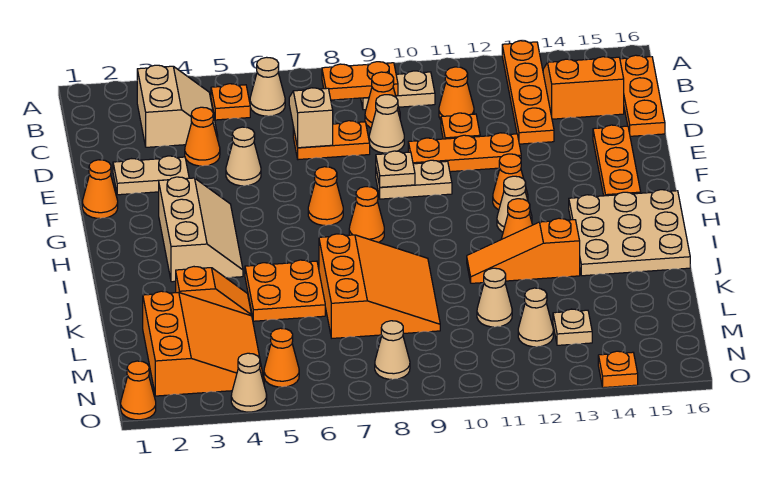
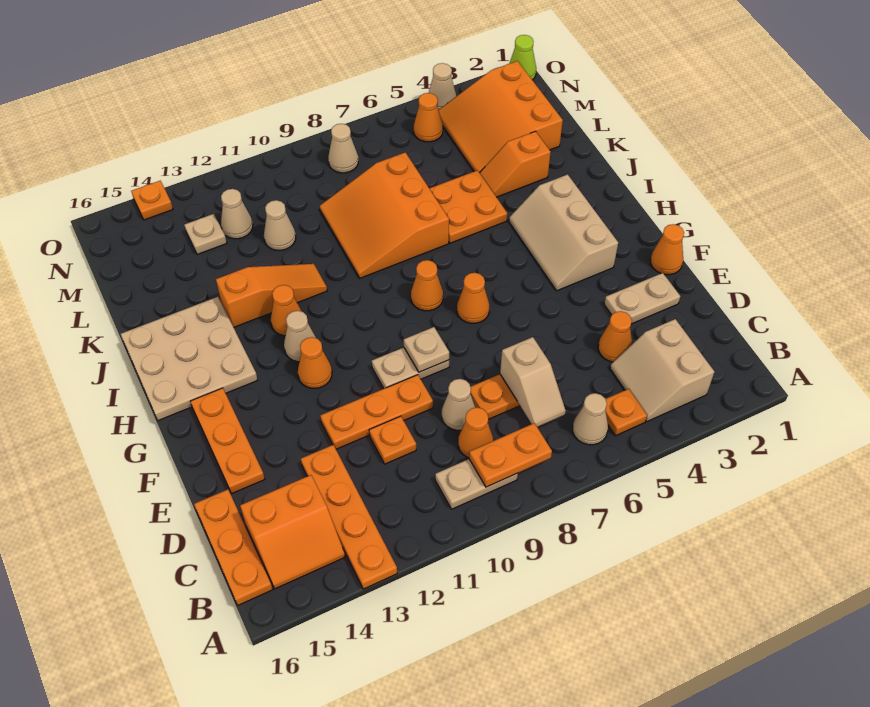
orange cone C11 level 1 -> none
tan cone E5 level 1 -> none
orange cone O1 level 1 -> lime cone O1 level 1

